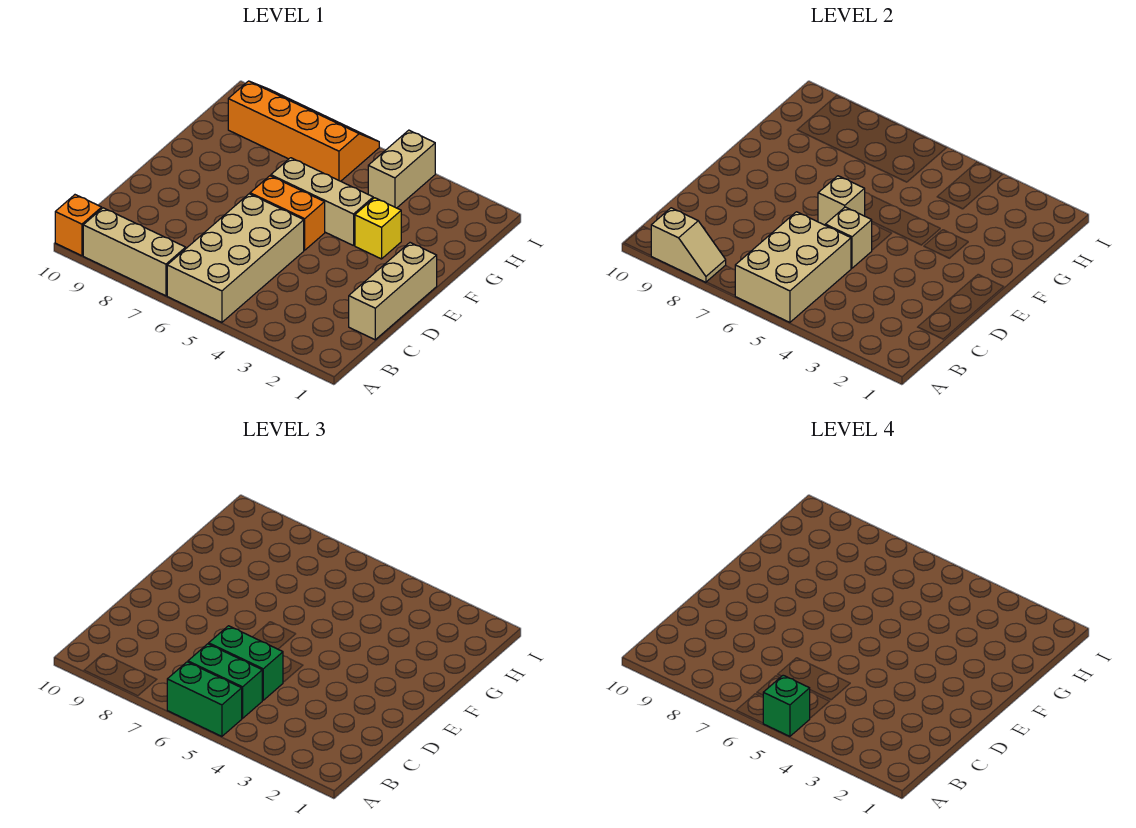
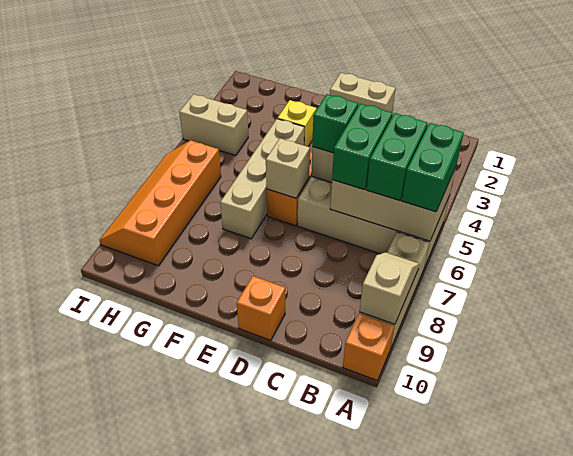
green brick A5 level 4 -> green brick D5 level 3
tan brick C1:E1 level 1 -> tan brick D1:E1 level 1
none -> orange brick D10 level 1
tan brick F4:F6 level 1 -> tan brick F4:F7 level 1

